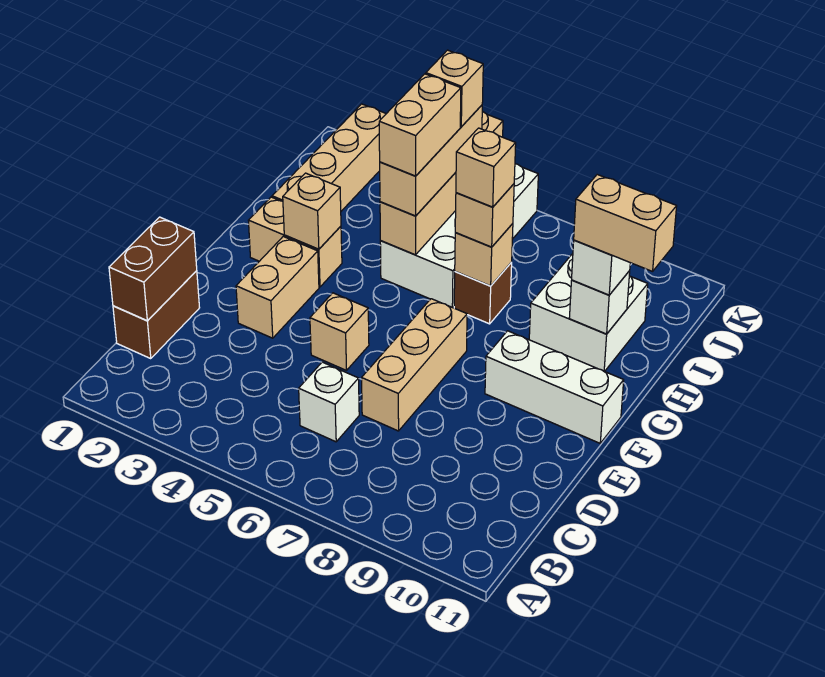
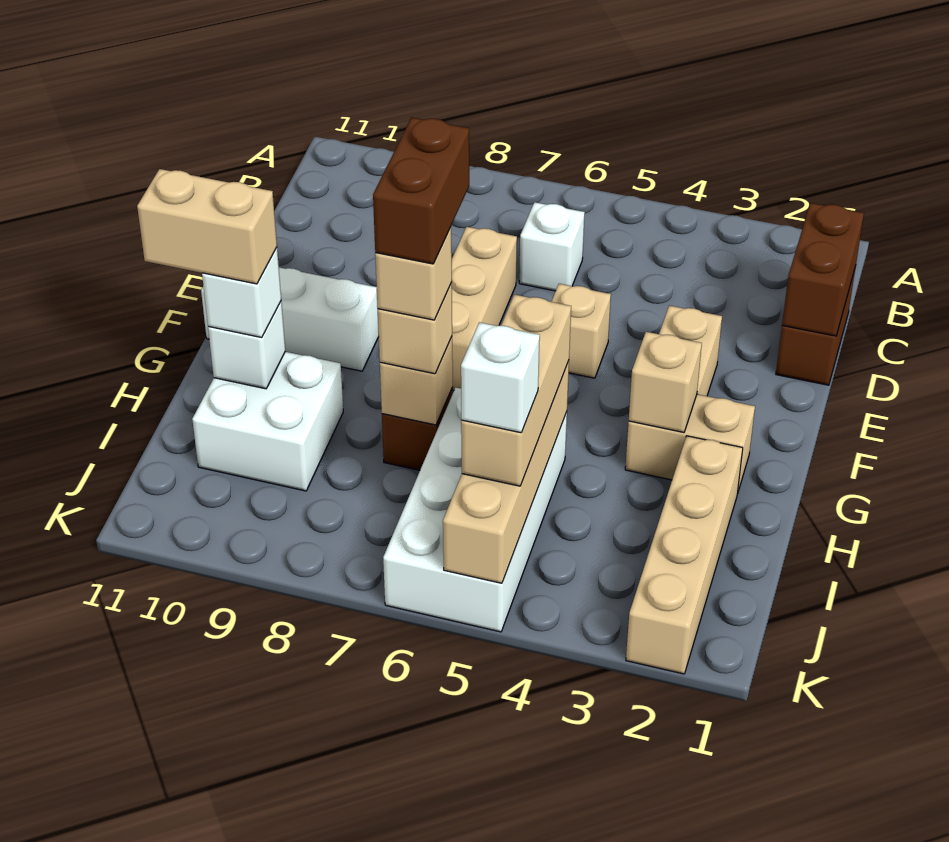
none -> brown brick G7:H7 level 5
tan brick H5:I5 level 4 -> none
tan brick J5 level 4 -> white brick J5 level 4

